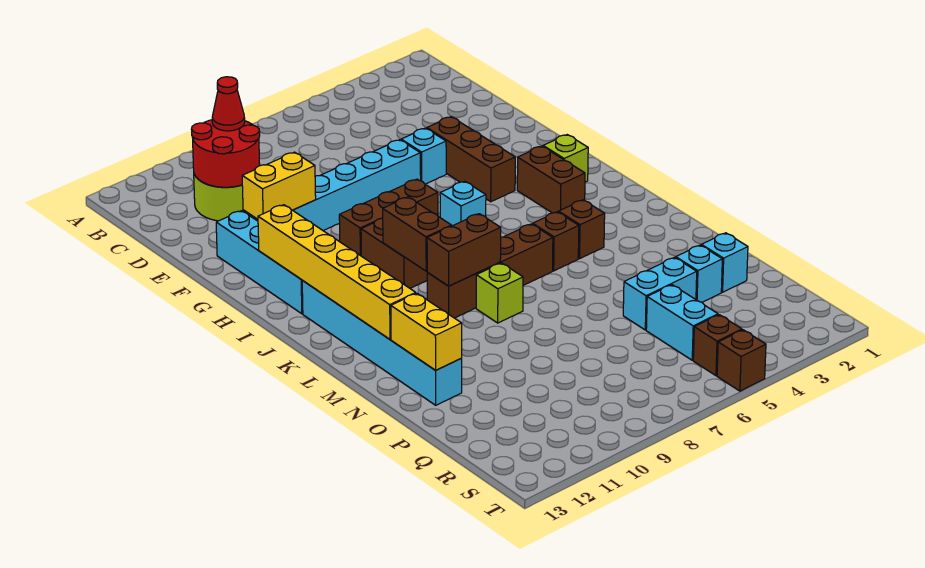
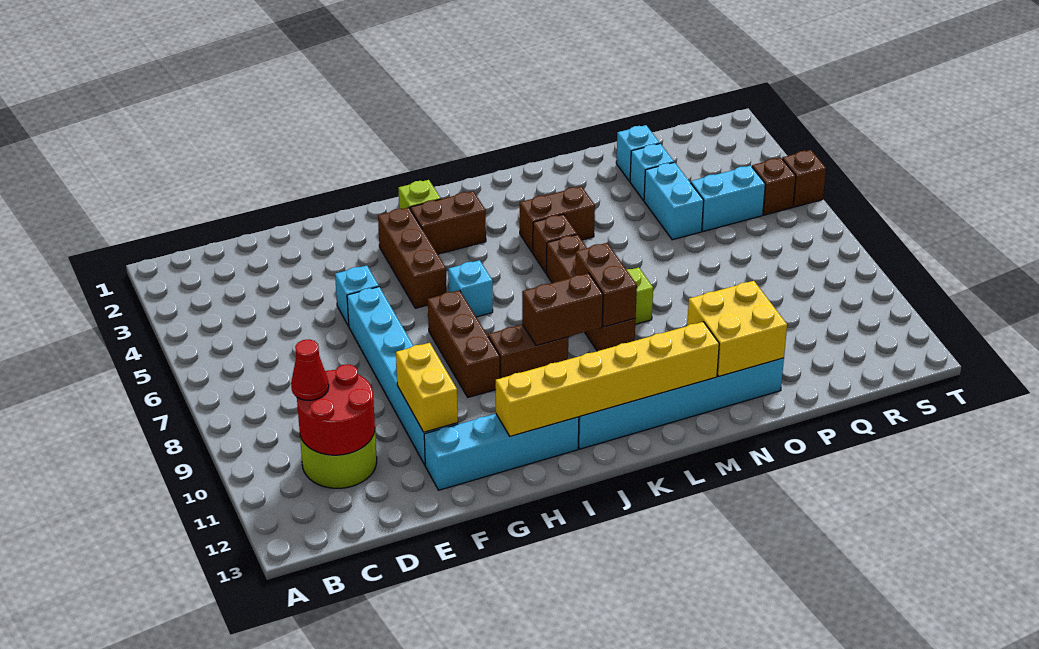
brown brick F4:H4 level 1 -> brown brick H3:H5 level 1
brown brick L4 level 1 -> brown brick L4:M4 level 1
yellow brick N12:O12 level 2 -> yellow brick N11:O12 level 2

